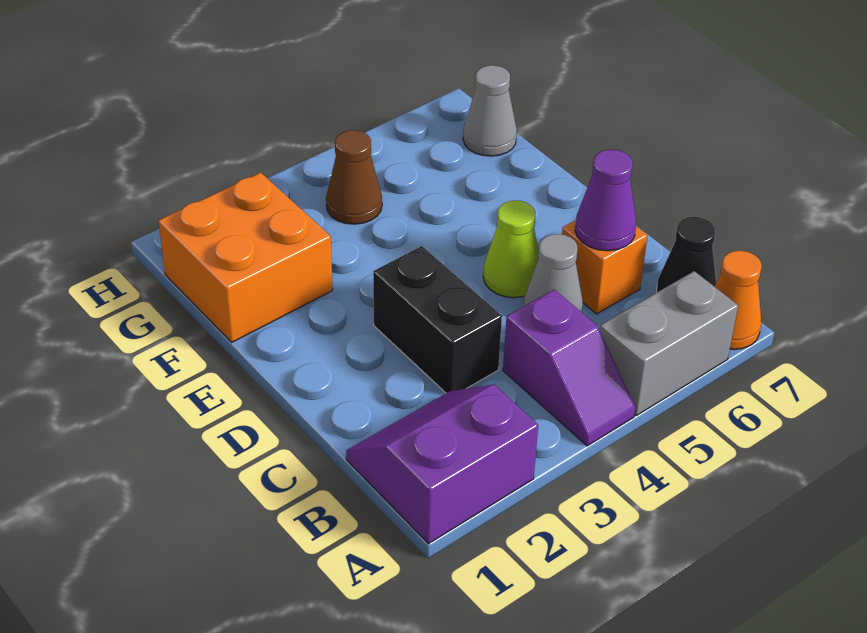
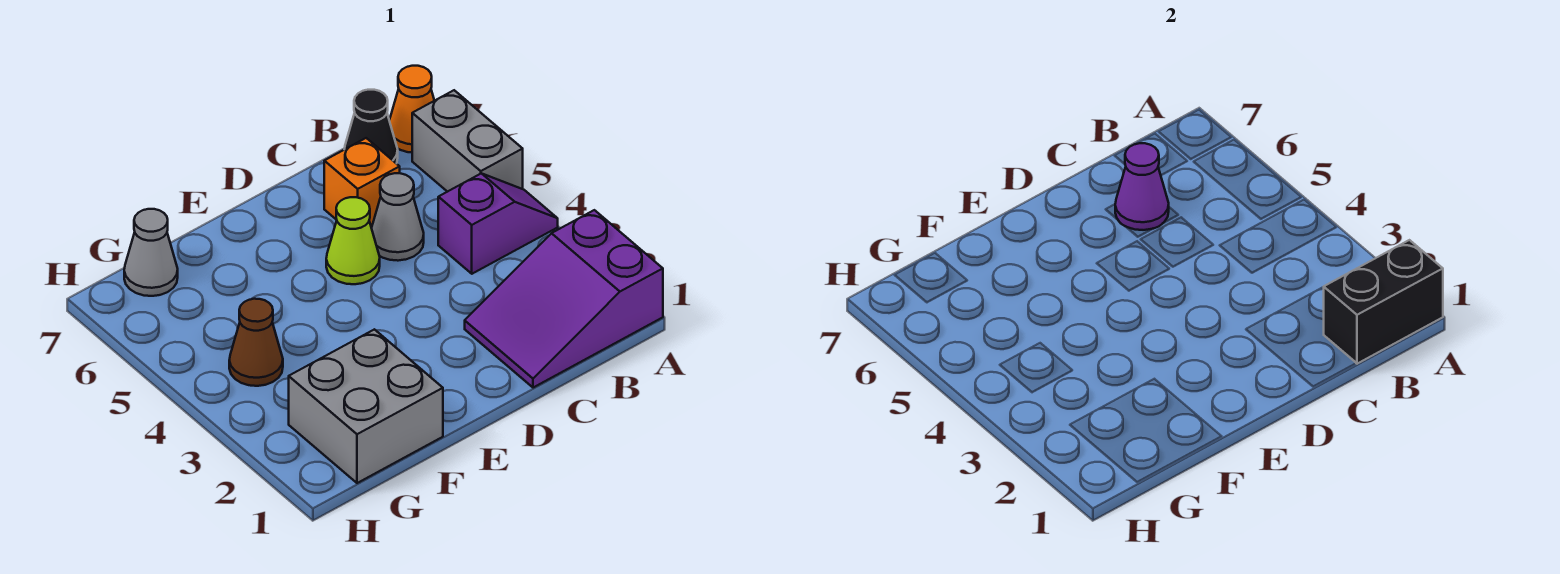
purple slope A1:B2 level 1 top A -> purple slope A1:C2 level 1 top A
black brick C3:D3 level 1 -> black brick A1:B1 level 2
orange brick F1:G2 level 1 -> grey brick F1:G2 level 1

